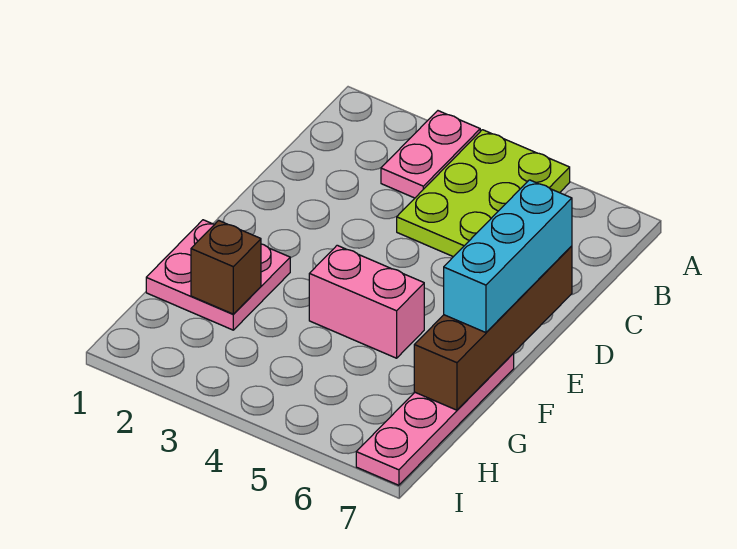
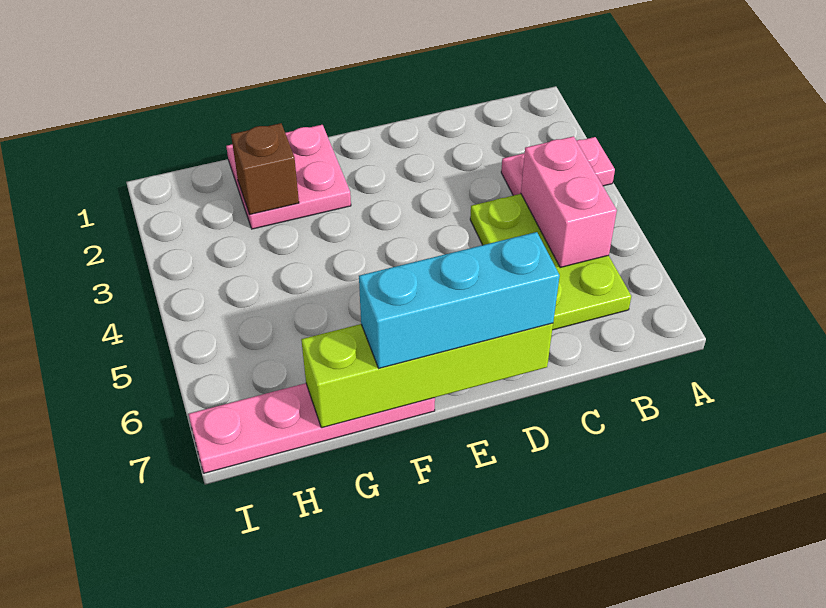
lime plate A4:C5 level 1 -> lime plate B4:C6 level 1
brown brick D7:G7 level 2 -> lime brick D7:G7 level 2
pink brick F4:F5 level 1 -> pink brick B4:B5 level 2

